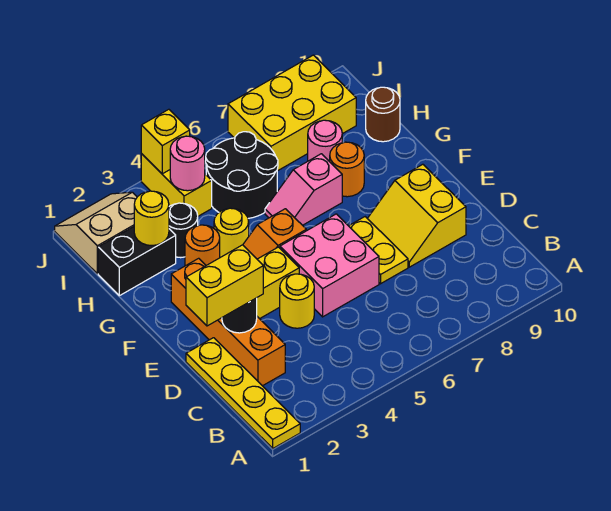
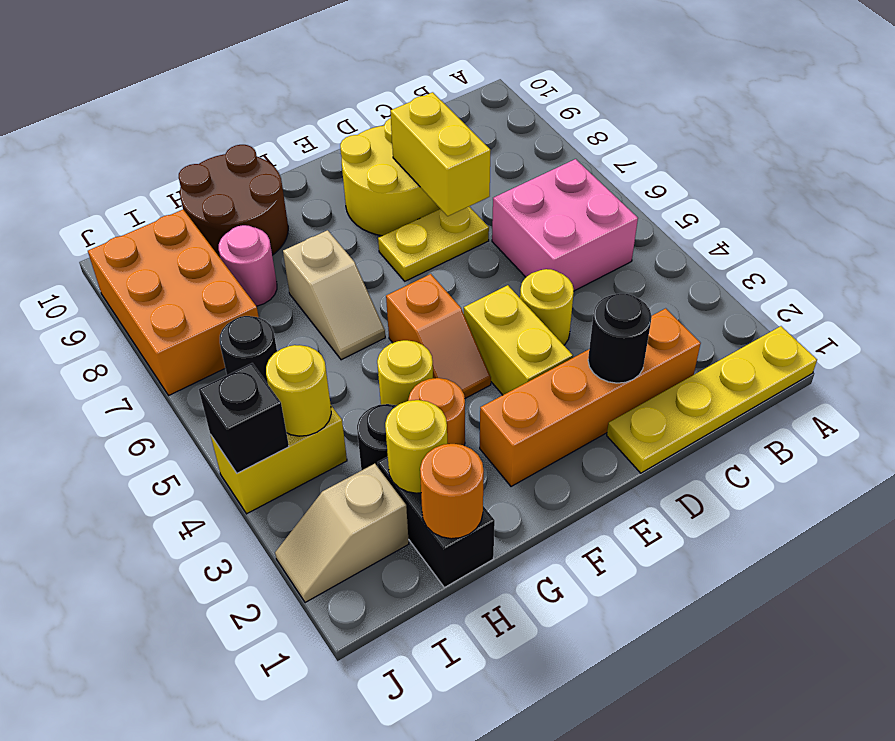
yellow brick D1:D2 level 3 -> yellow brick D7:D8 level 2
pink brick D5:E6 level 1 -> pink brick B5:C6 level 1
yellow slope D8:E9 level 1 top 9 -> yellow round brick D8:E9 level 1
pink slope G6:G7 level 1 top 7 -> tan slope G6:G7 level 1 top 7
orange round brick G8 level 1 -> orange round brick H1 level 2
black round brick H5:I6 level 1 -> black round brick I6 level 1
brown round brick H10 level 1 -> brown round brick G9:H10 level 1
tan slope I1:J2 level 1 top I -> tan slope I2:J2 level 1 top I
pink round brick I4 level 2 -> yellow round brick I4 level 2
yellow brick I7:J9 level 1 -> orange brick I7:J9 level 1
yellow brick J4 level 2 -> black brick J4 level 2

